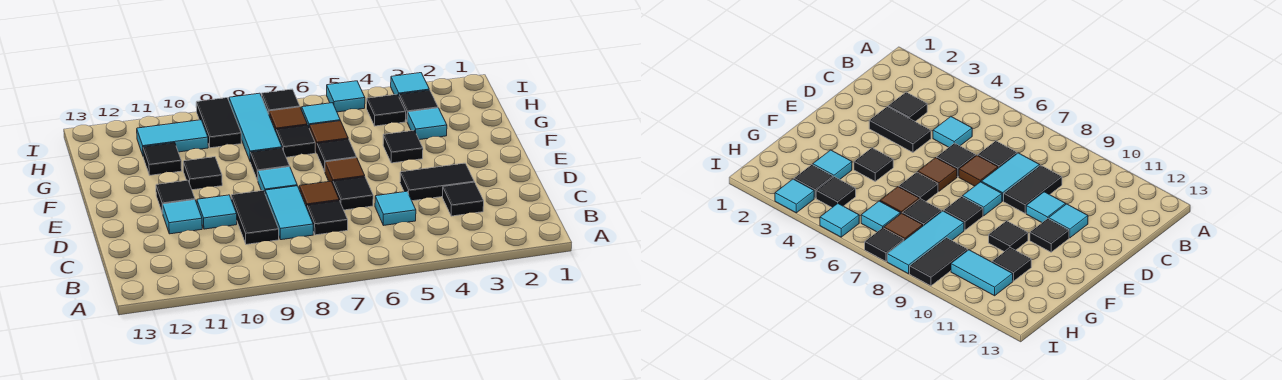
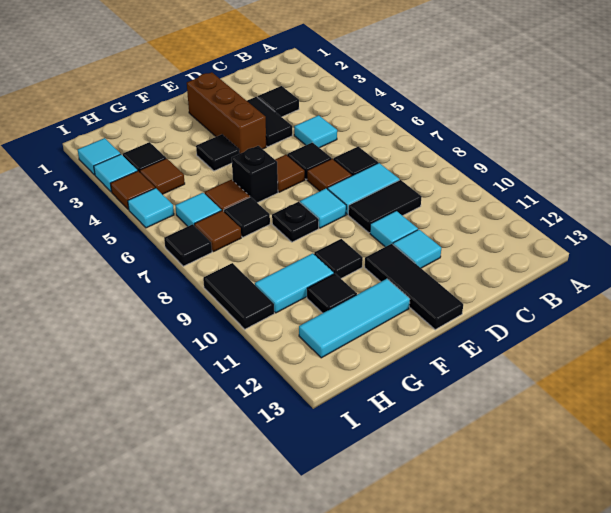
none -> brown brick E2:E4 level 1
black tile E11 level 1 -> black tile E11:E13 level 1
black tile F6 level 1 -> black brick F6 level 1
black tile F8 level 1 -> black plate F8 level 1
cyan tile G3 level 1 -> cyan tile I2 level 1
cyan tile G8:I8 level 1 -> cyan tile F12:H12 level 1
black tile H4 level 1 -> brown tile H4 level 1
black tile H9:I9 level 1 -> black tile I9:I10 level 1
cyan tile H10:H11 level 1 -> cyan tile G10:H10 level 1
none -> brown tile I4 level 1

